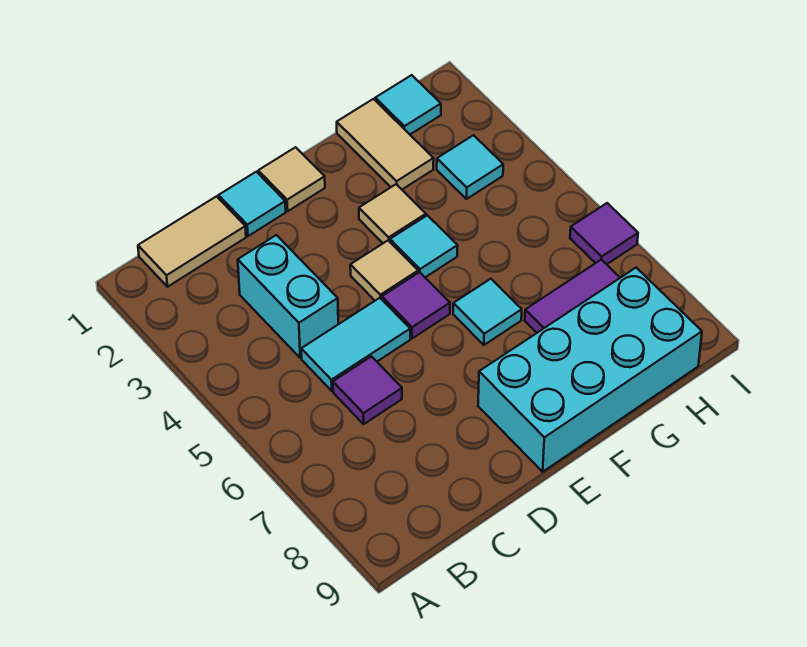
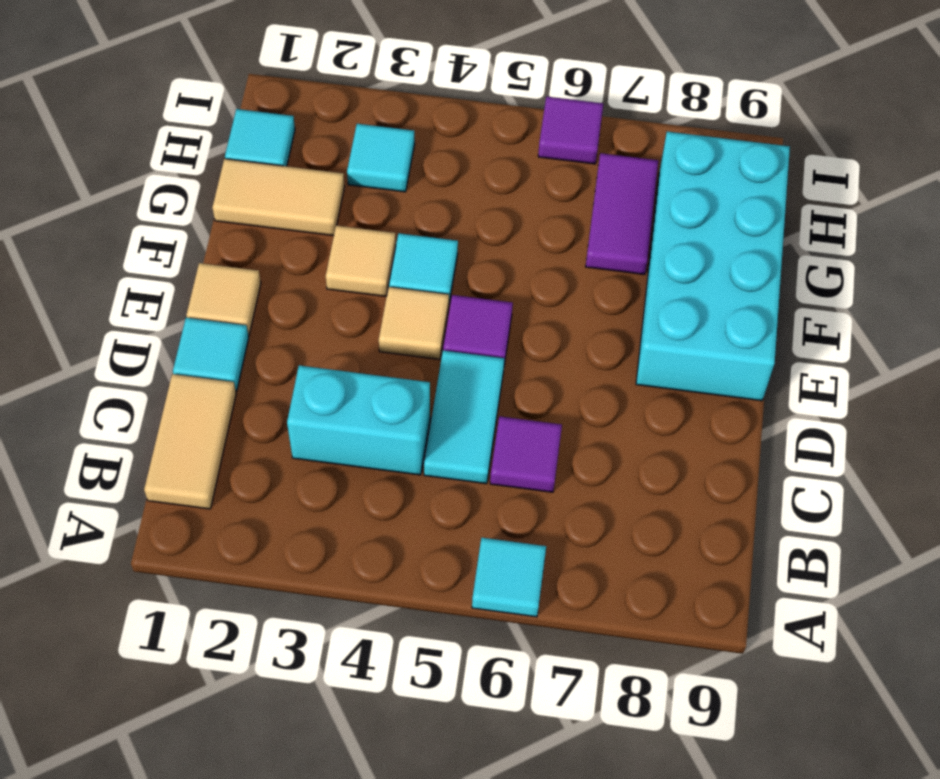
cyan tile F6 level 1 -> cyan tile A6 level 1

